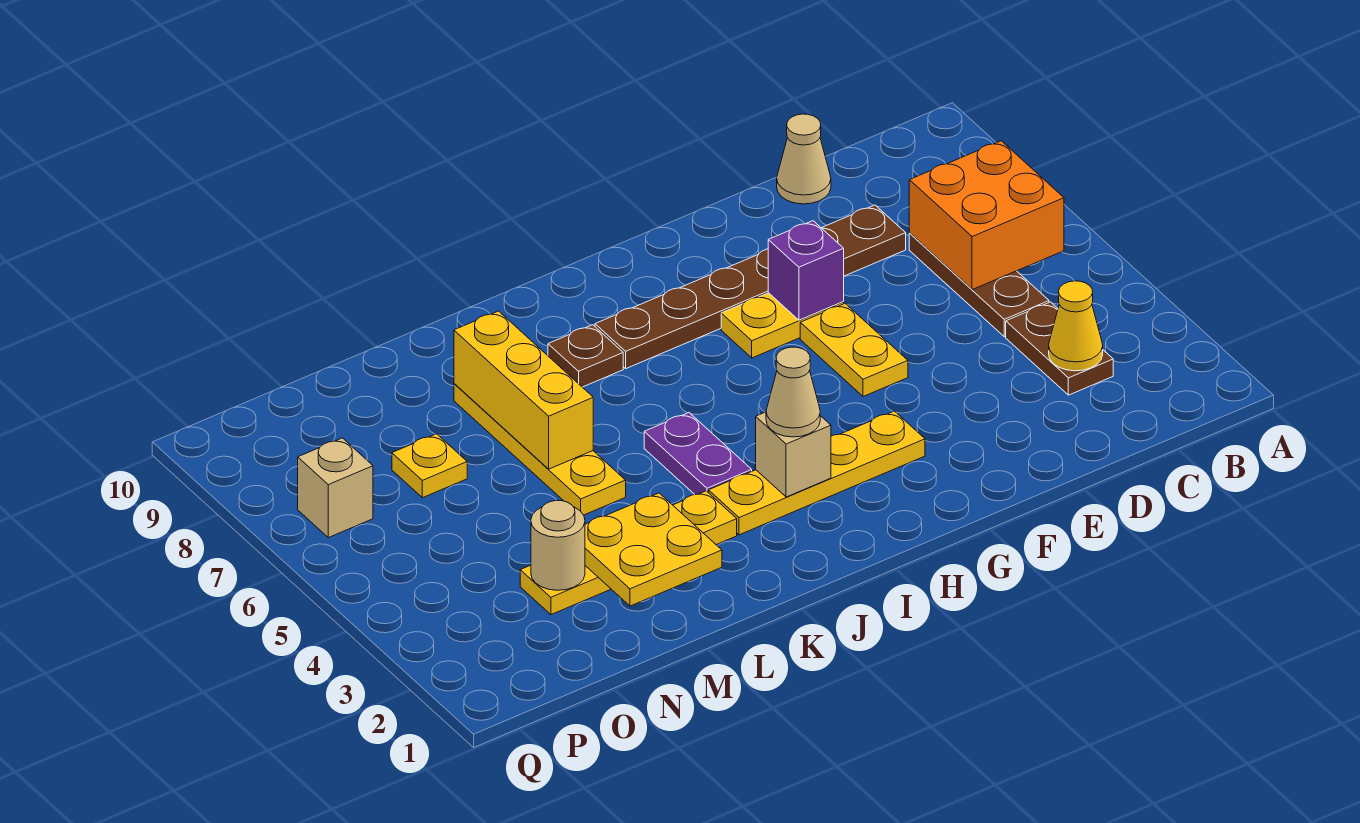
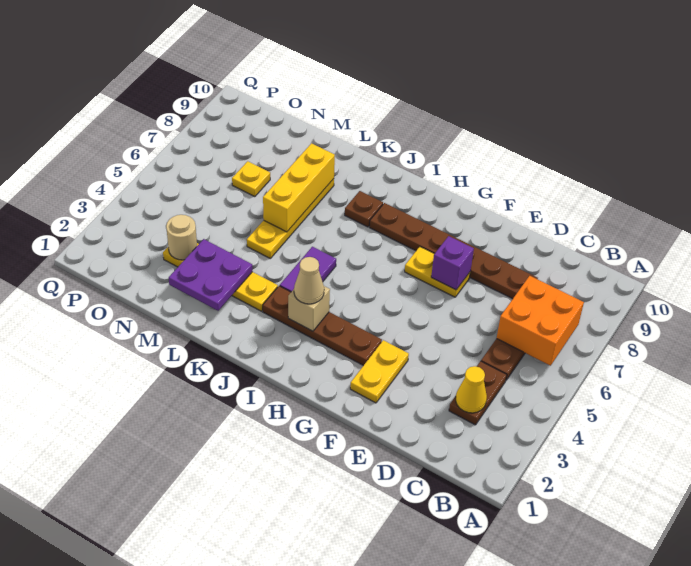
tan cone D10 level 1 -> none
yellow plate F5:F6 level 1 -> yellow plate F2:F3 level 1
yellow plate G3:J3 level 1 -> brown plate G3:J3 level 1
purple plate J4:J5 level 1 -> purple tile J4:J5 level 1
yellow plate L2:M3 level 2 -> purple plate L2:M3 level 2
tan brick P7 level 1 -> none

